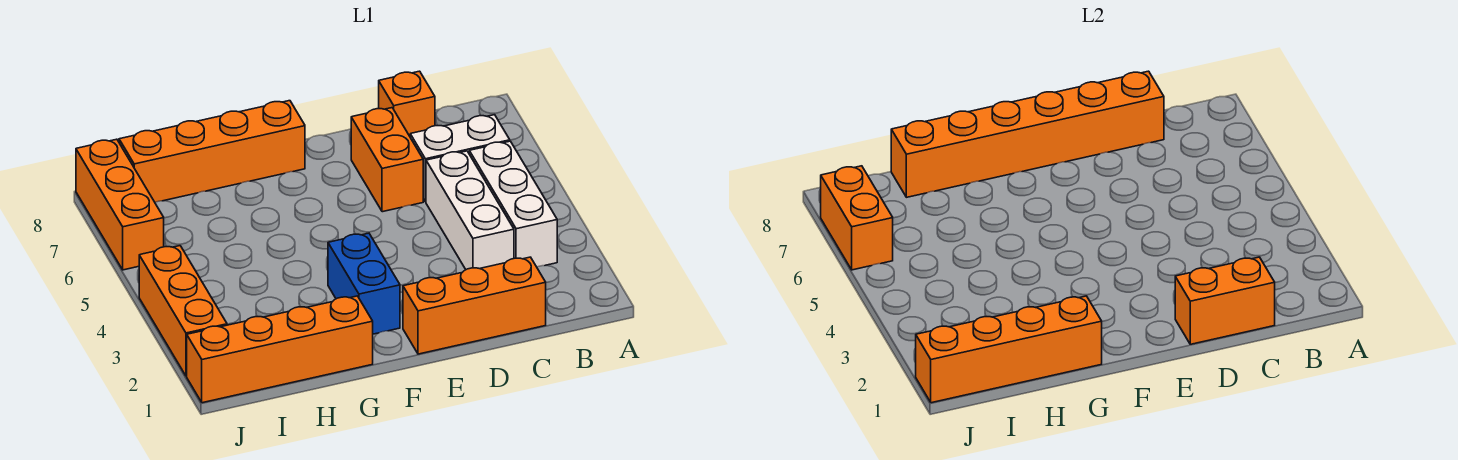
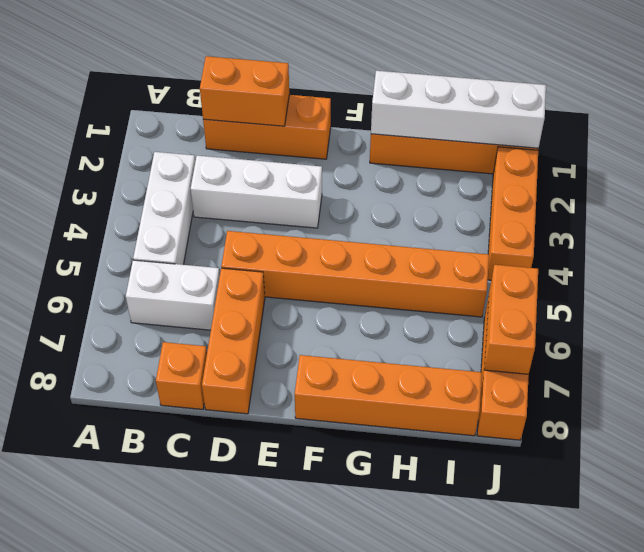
white brick C3:C5 level 1 -> white brick C3:E3 level 1
orange brick C8:H8 level 2 -> orange brick D5:I5 level 1
orange brick D6:D7 level 1 -> orange brick D6:D8 level 1
blue brick F2:F3 level 1 -> none
orange brick G1:J1 level 2 -> white brick G1:J1 level 2

